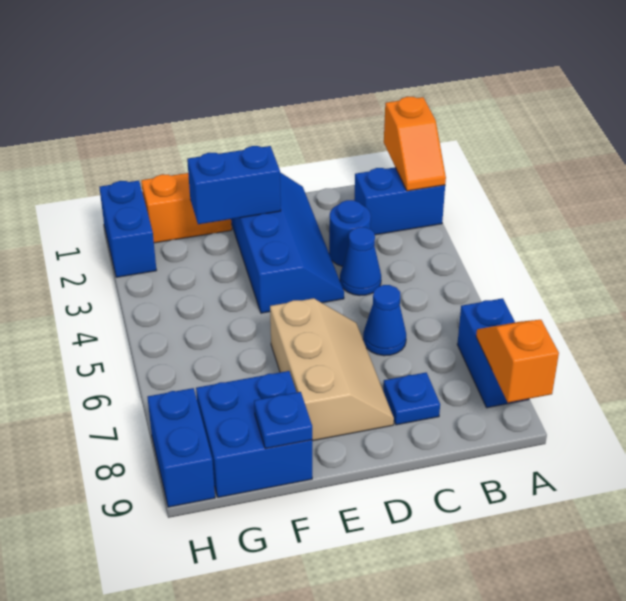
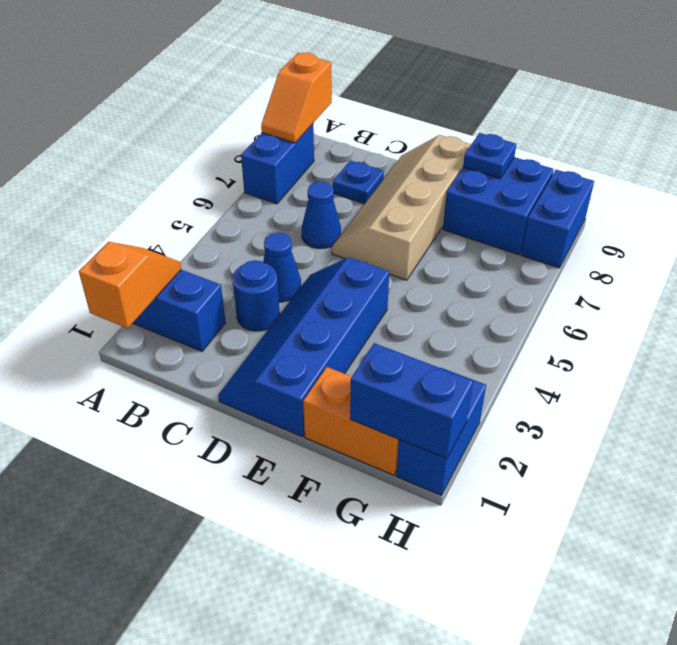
tan slope D6:E8 level 1 top E -> tan slope D6:E9 level 1 top E
blue brick E2:F2 level 2 -> blue brick G1:H1 level 2

